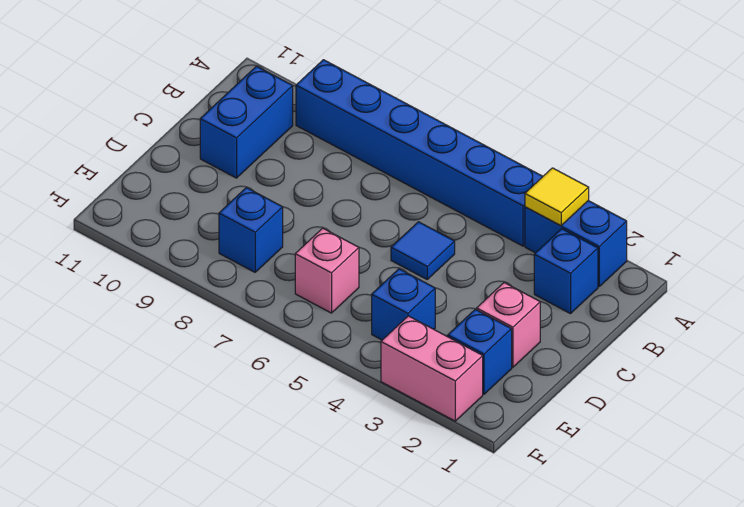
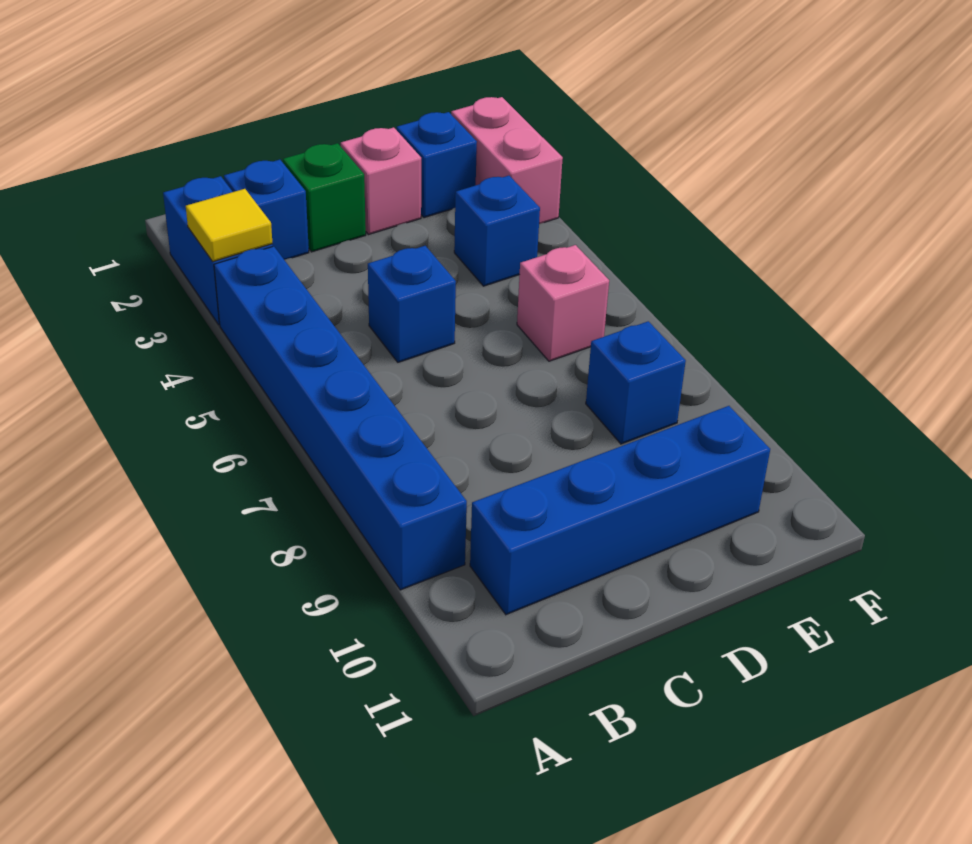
blue brick B10:C10 level 1 -> blue brick B10:E10 level 1
none -> green brick C2 level 1
blue tile C5 level 1 -> blue brick C5 level 1

